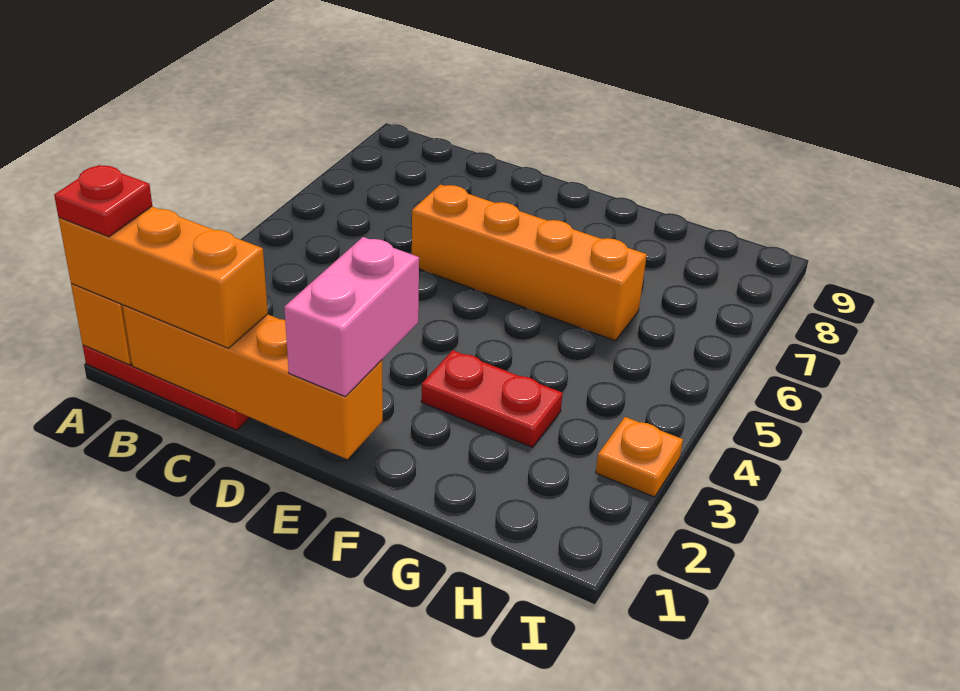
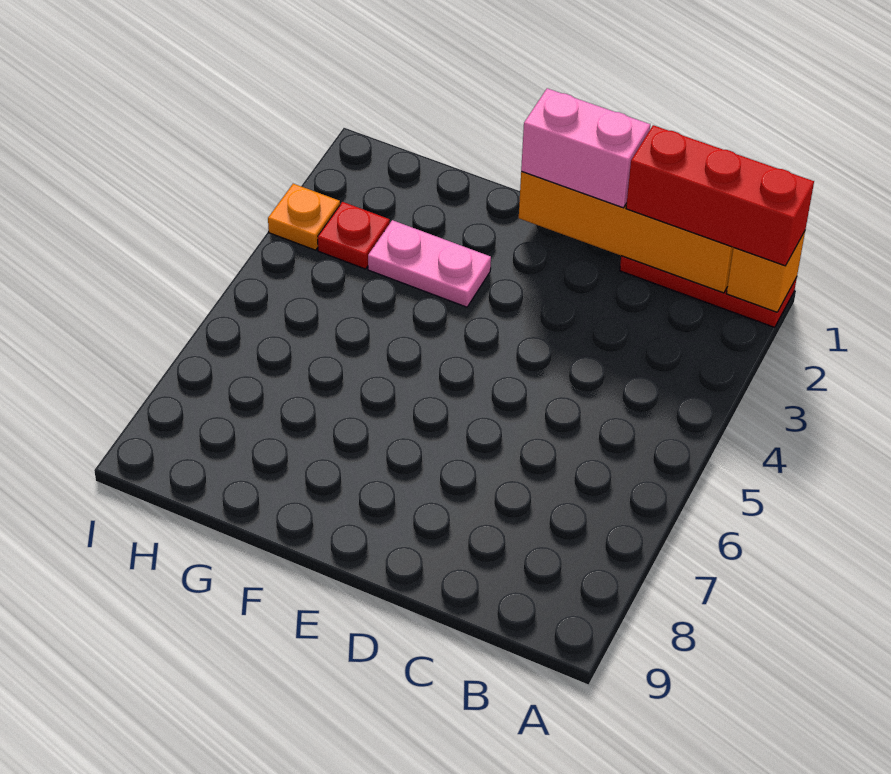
orange brick A1:C1 level 3 -> red brick A1:C1 level 3
red plate A1 level 4 -> red plate H3 level 1
orange brick D6:G6 level 1 -> none
pink brick E1:E2 level 3 -> pink brick D1:E1 level 3
red plate F3:G3 level 1 -> pink plate F3:G3 level 1

